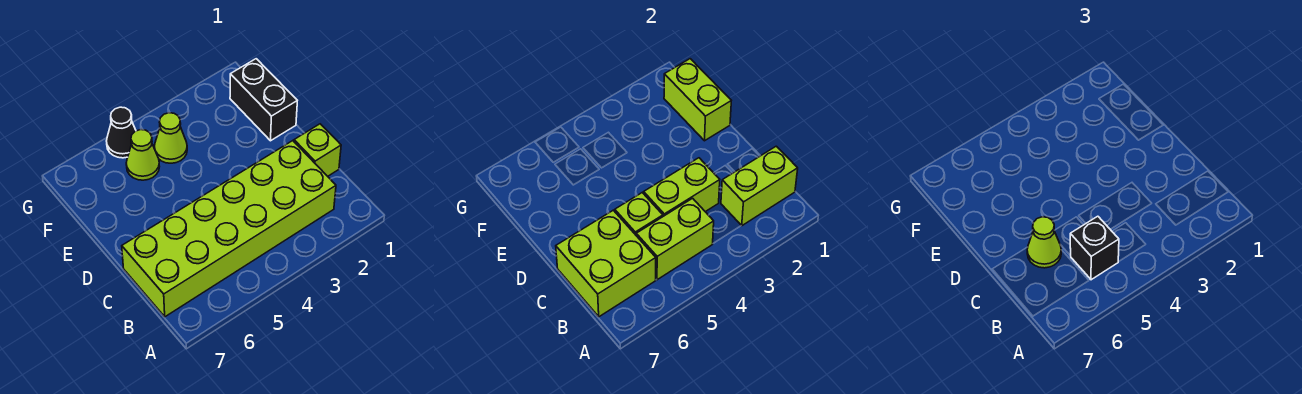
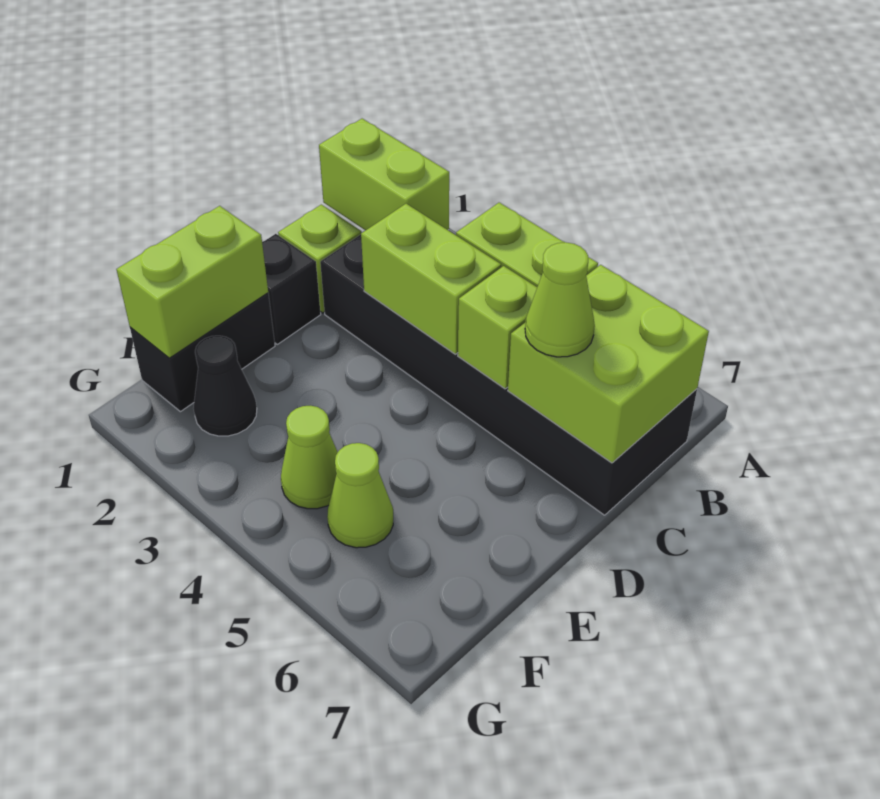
lime brick B2:C7 level 1 -> black brick B2:C7 level 1
black brick B5 level 3 -> black brick D1 level 1
black cone G5 level 1 -> black cone F2 level 1

